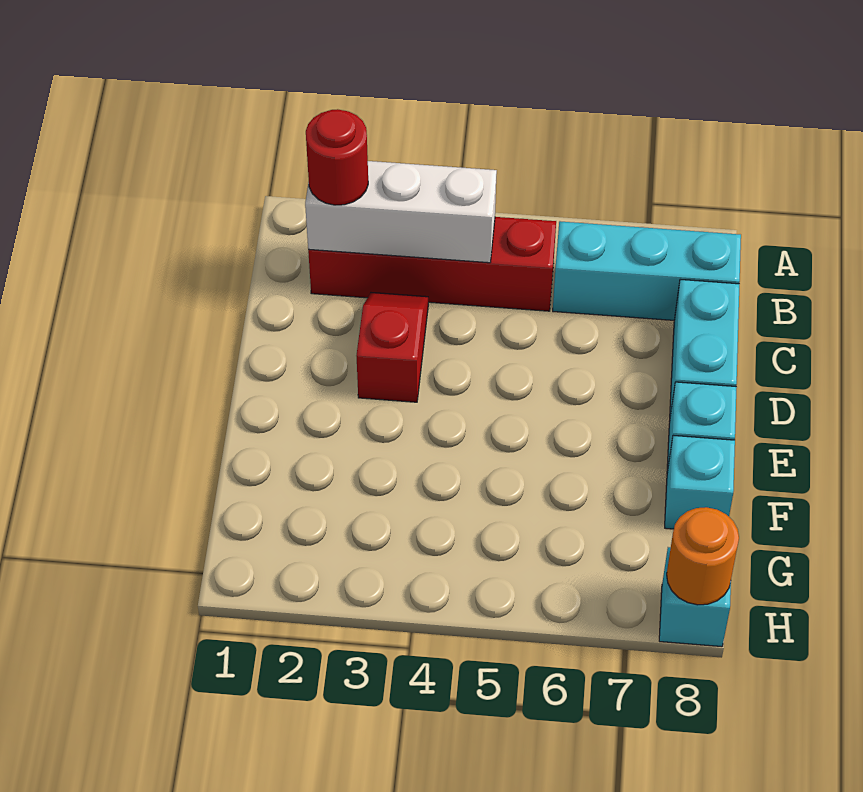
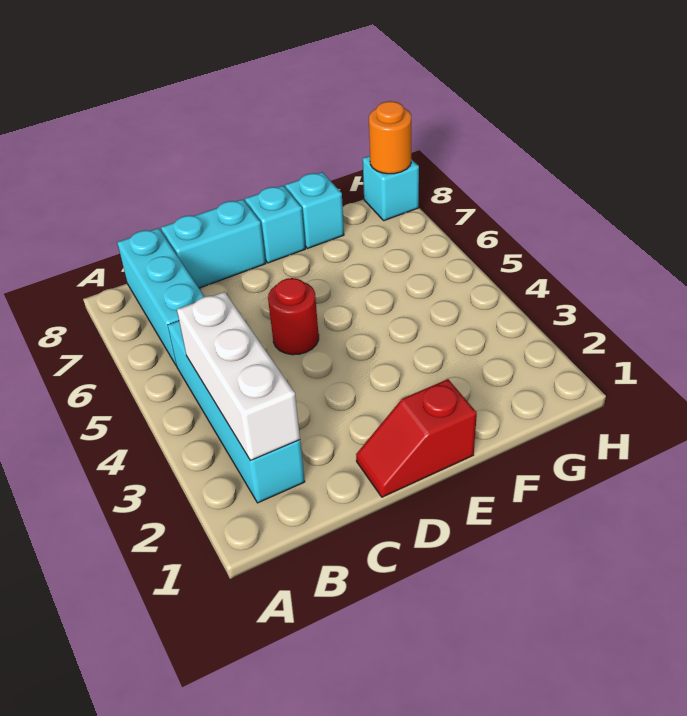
red brick B2:B5 level 1 -> cyan brick B2:B5 level 1
red round brick B2 level 3 -> red round brick D5 level 1
red slope C3:D3 level 1 top D -> red slope D1:E1 level 1 top E

